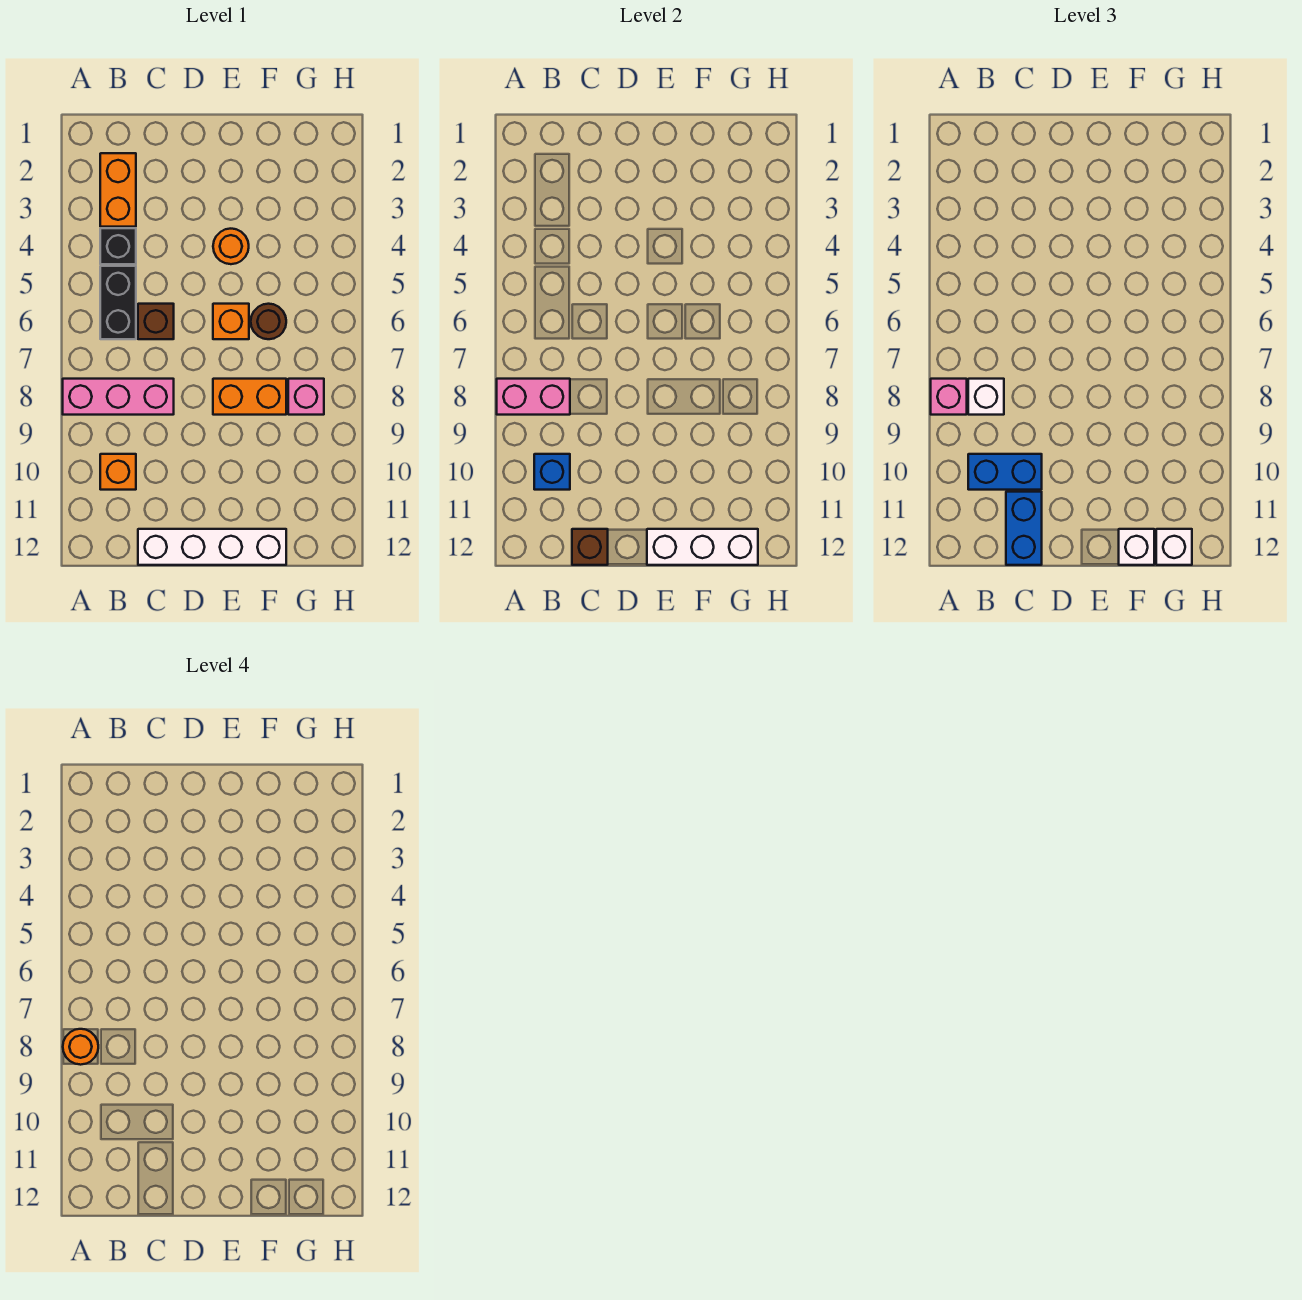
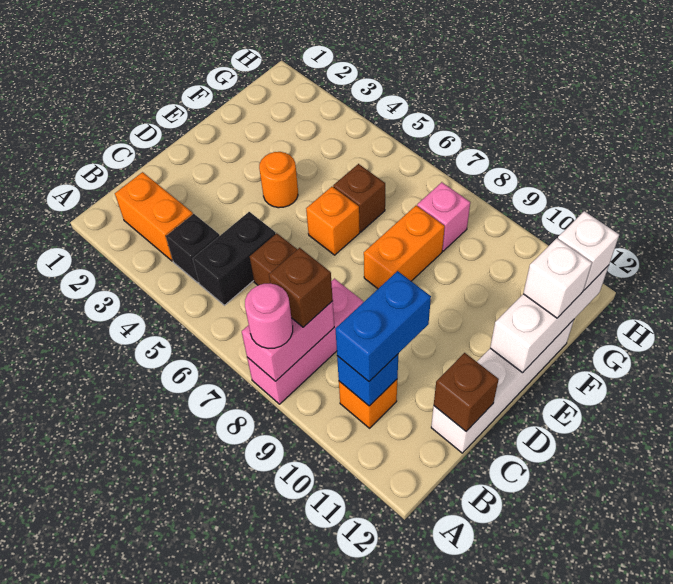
pink brick A8 level 3 -> pink round brick A8 level 3
orange round brick A8 level 4 -> none
black brick B5:B6 level 1 -> black brick B5:C5 level 1
white brick B8 level 3 -> brown brick B8 level 3
blue brick C11:C12 level 3 -> none
brown round brick F6 level 1 -> brown brick F6 level 1

